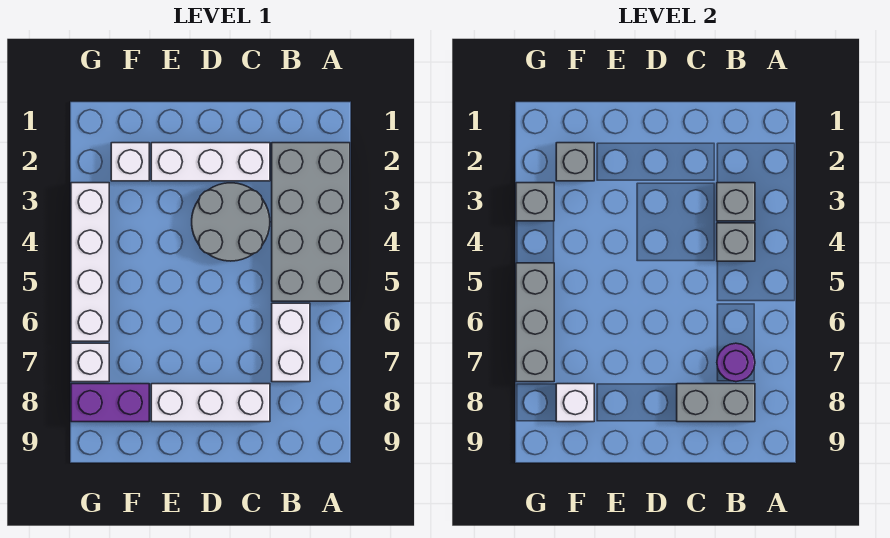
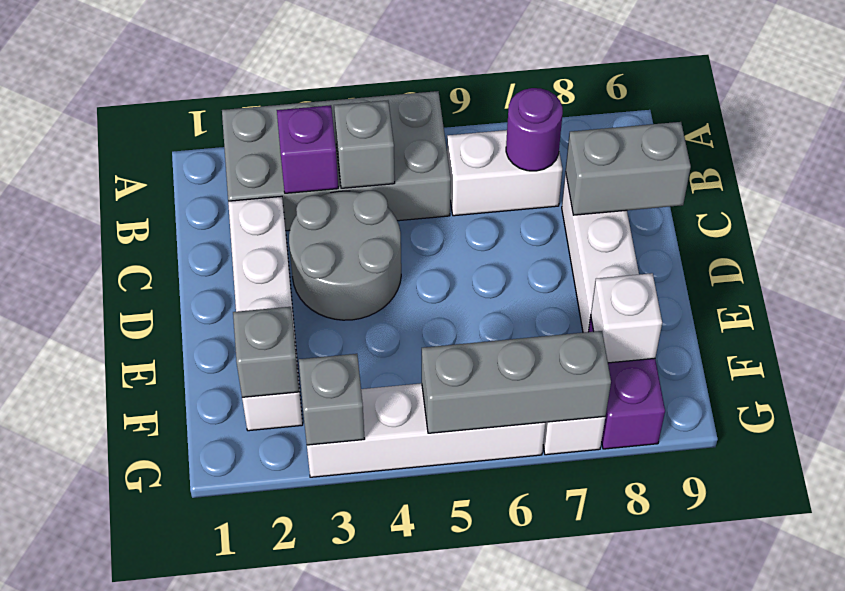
grey brick B3 level 2 -> purple brick B3 level 2
grey brick B8:C8 level 2 -> grey brick C8:C9 level 2

